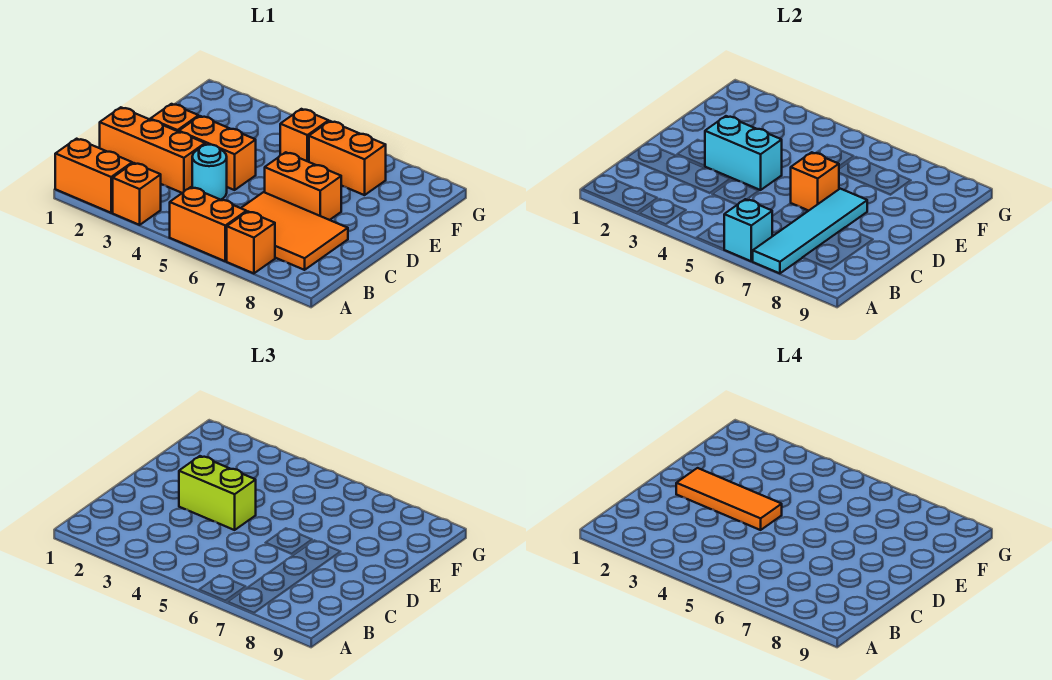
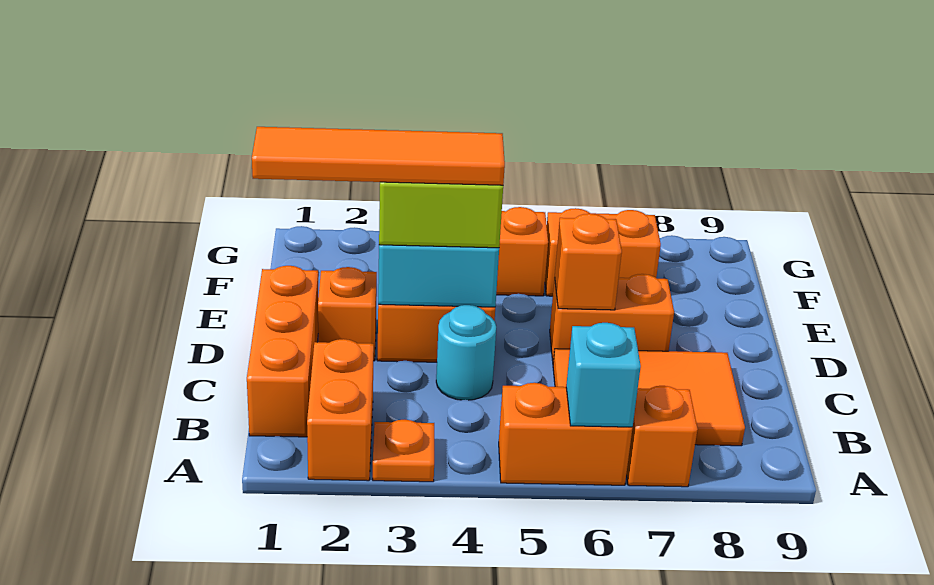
orange brick A1:A2 level 1 -> orange brick A2:B2 level 1
orange brick A3 level 1 -> orange plate A3 level 1
cyan tile A7:D7 level 2 -> none
orange brick C1:C3 level 1 -> orange brick B1:D1 level 1
orange tile D2:D4 level 4 -> orange tile D1:D4 level 4

